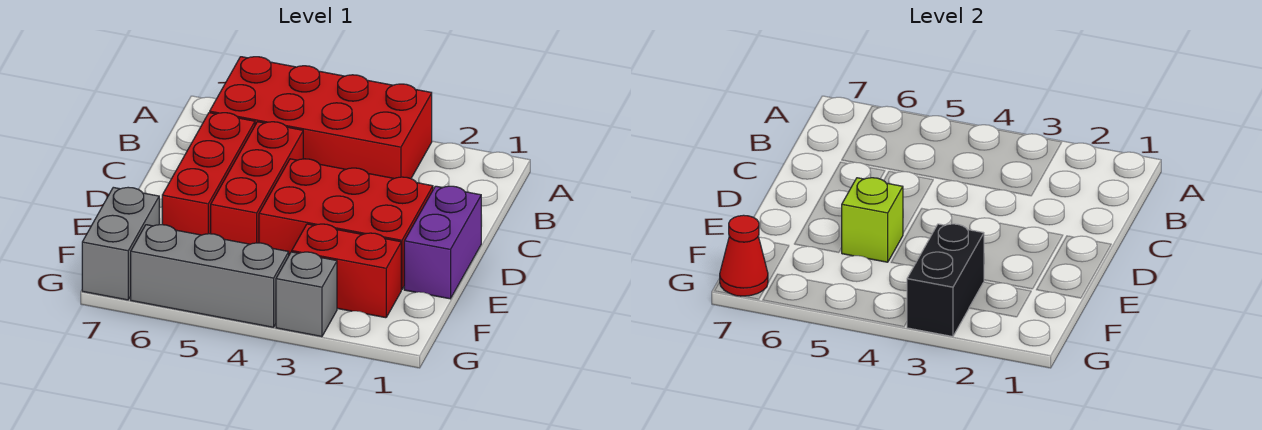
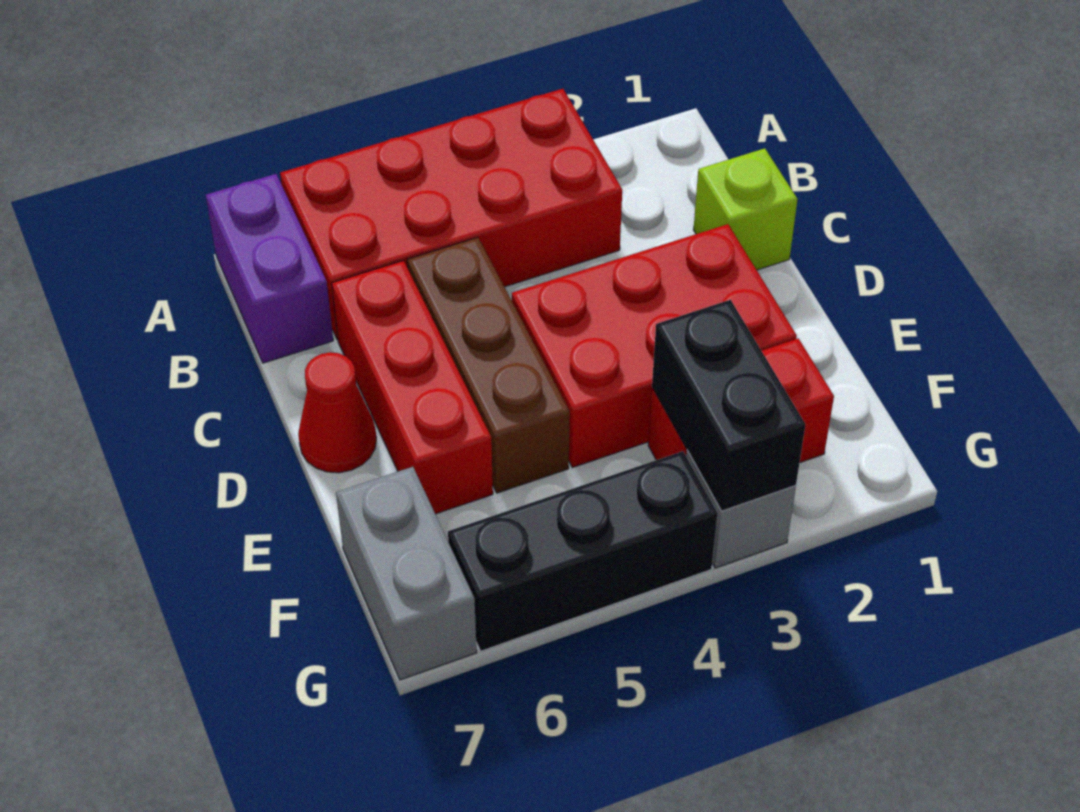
red brick C5:E5 level 1 -> brown brick C5:E5 level 1
purple brick D1:E1 level 1 -> purple brick A7:B7 level 1
lime brick E5 level 2 -> lime brick C1 level 1
grey brick G4:G6 level 1 -> black brick G4:G6 level 1
red cone G7 level 2 -> red cone D7 level 1

